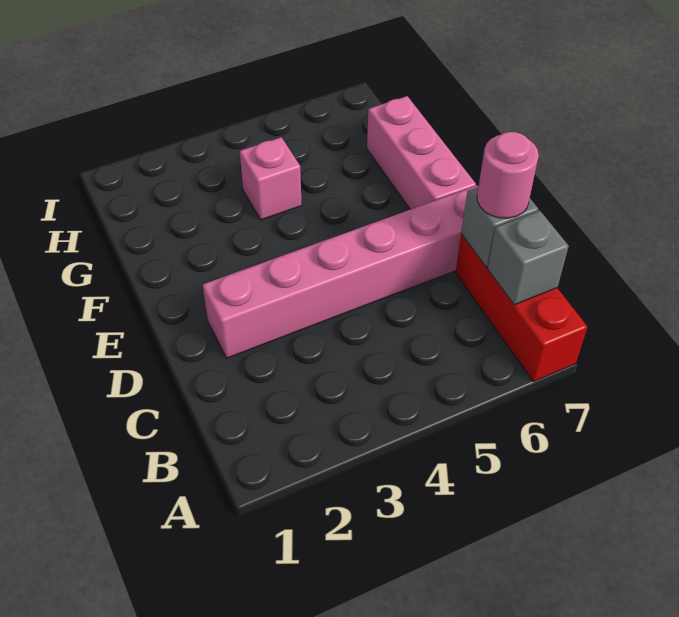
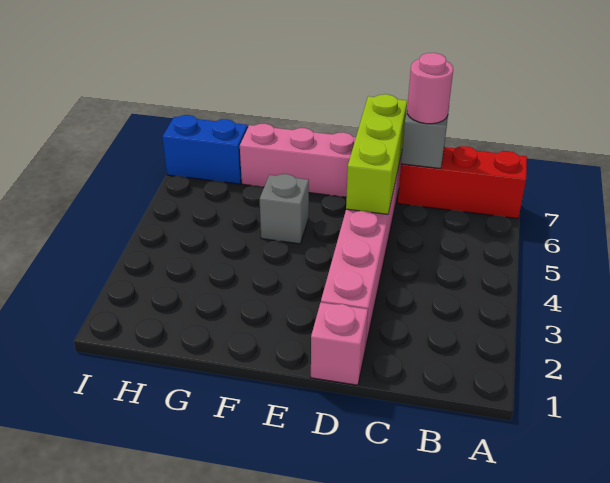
grey brick B7 level 2 -> grey brick F5 level 1
none -> lime brick D5:D7 level 2
pink brick G4 level 1 -> pink brick D1 level 1
none -> blue brick H7:I7 level 1

